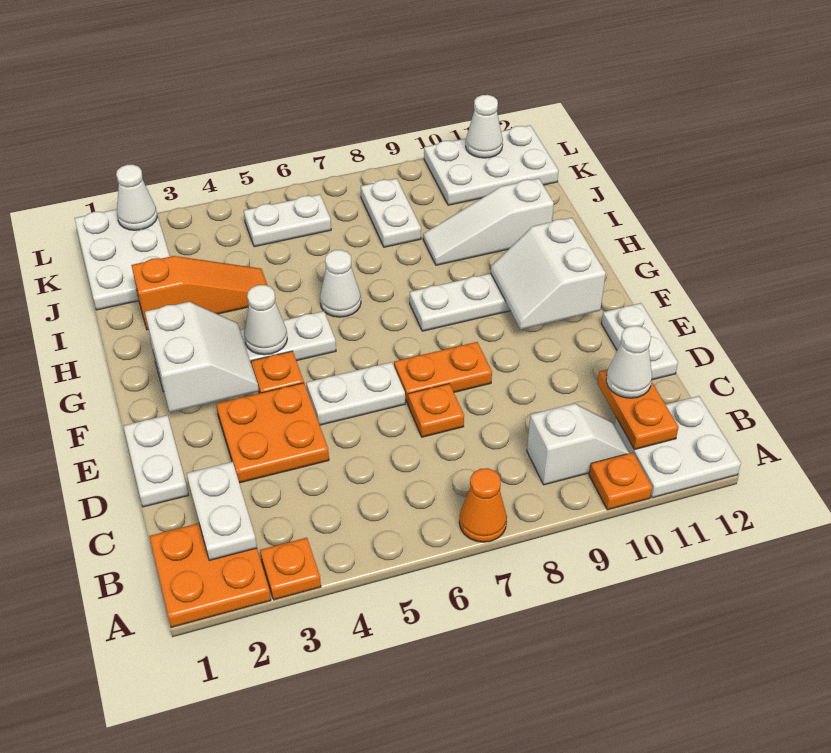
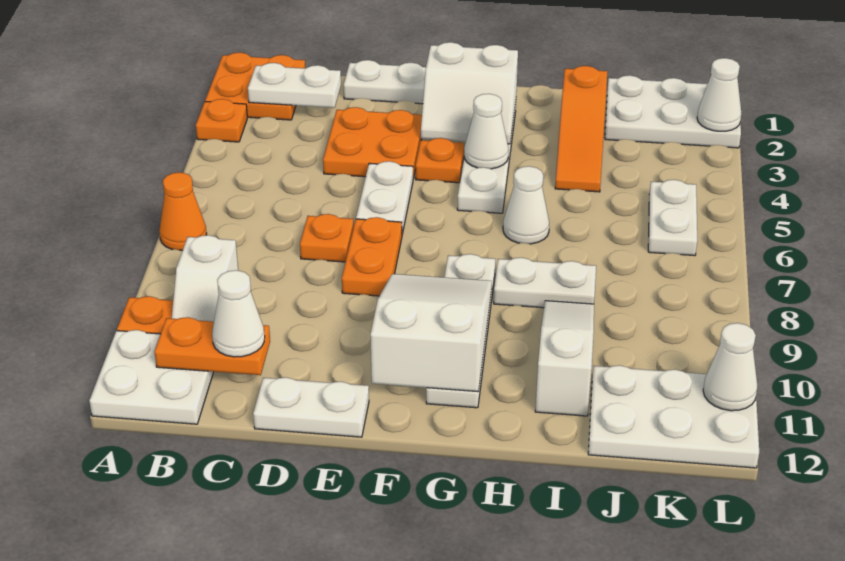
white slope F10:G11 level 2 top 11 -> white slope F9:G11 level 2 top 11
white plate J8:K8 level 1 -> white plate H8:I8 level 1
white plate K10:L12 level 1 -> white plate J11:L12 level 1

